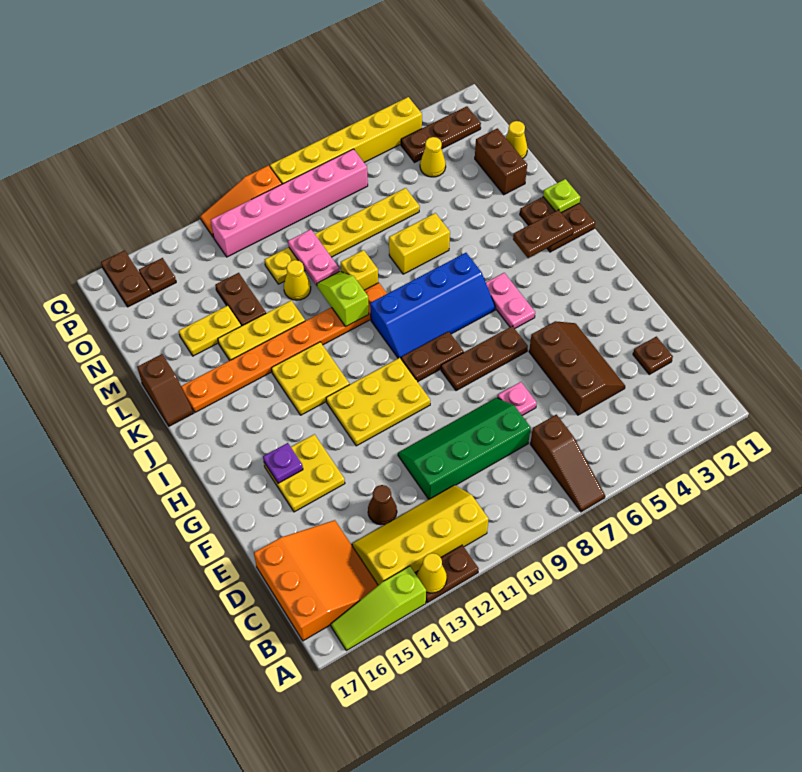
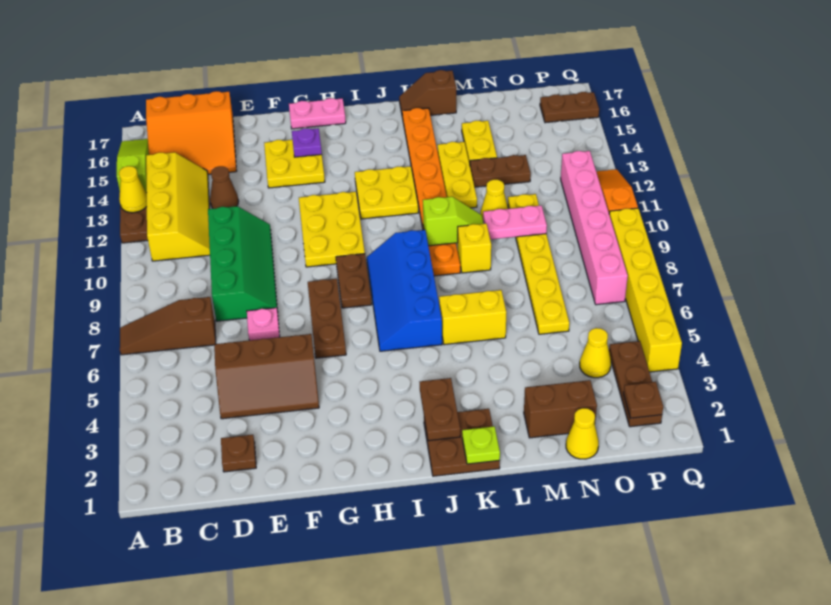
pink plate H5:I5 level 1 -> pink plate G17:H17 level 1
yellow brick L6:L7 level 1 -> yellow brick K6:L6 level 1
brown plate P15 level 1 -> brown plate P2 level 2

